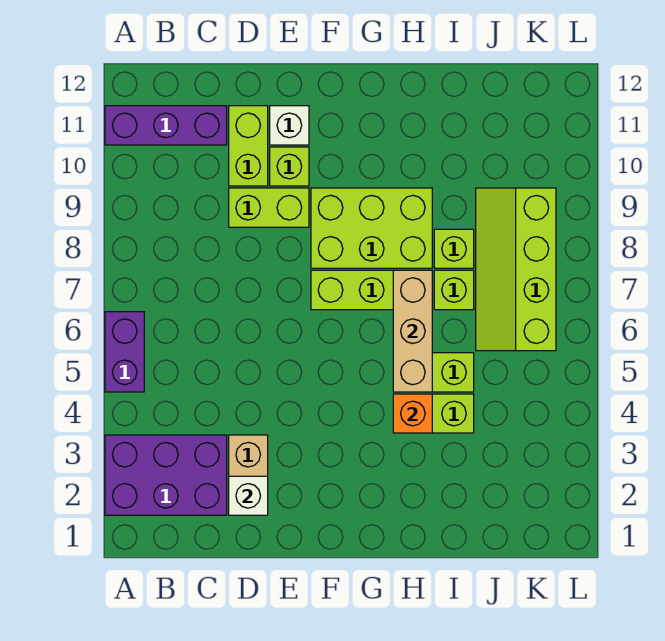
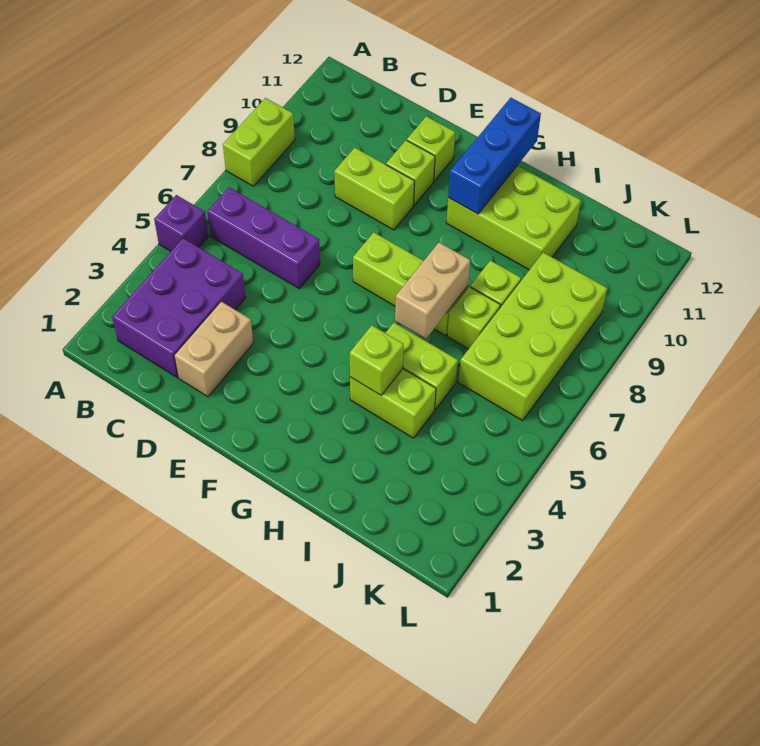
purple brick A2:C3 level 1 -> purple brick B2:C4 level 1
purple brick A5:A6 level 1 -> purple brick A5 level 1
purple brick A11:C11 level 1 -> purple brick B6:D6 level 1
white brick D2 level 2 -> none
lime brick D10:D11 level 1 -> lime brick A8:A9 level 1
white brick E11 level 1 -> lime brick E11 level 1
lime brick F8:H9 level 1 -> lime brick G10:I11 level 1
none -> blue brick G10:G12 level 2
orange brick H4 level 2 -> lime brick H4 level 2
tan brick H5:H7 level 2 -> tan brick H6:H7 level 2
lime slope J6:K9 level 1 top K -> lime brick J6:K9 level 1

